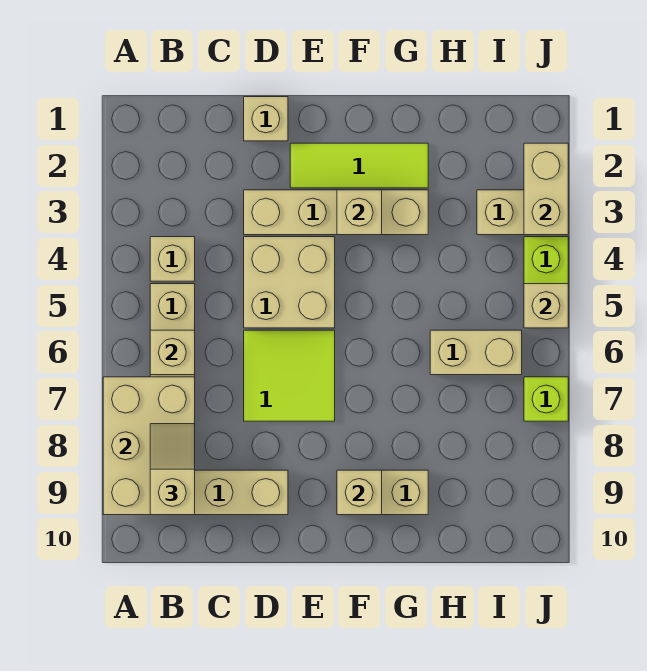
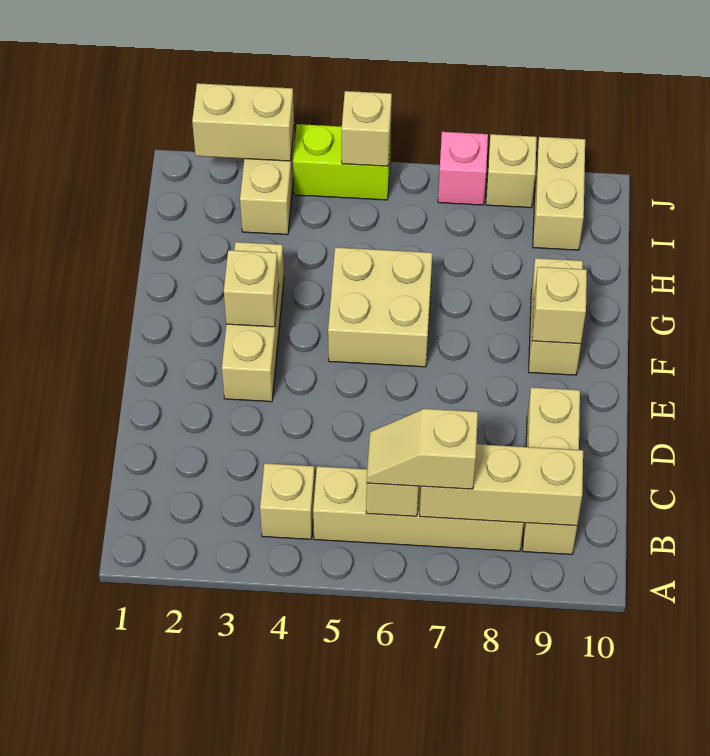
tan brick A7:B9 level 2 -> tan brick B7:B9 level 2
tan slope B8:B9 level 3 top 9 -> tan slope B6:B7 level 3 top 7
tan brick D1 level 1 -> tan brick J8 level 1
tan brick D3:G3 level 1 -> tan brick E3:G3 level 1
tan brick D4:E5 level 1 -> tan brick F5:G6 level 1
lime tile D6:E7 level 1 -> none
lime tile E2:G2 level 1 -> none
tan brick H6:I6 level 1 -> tan brick I9:J9 level 1
lime brick J7 level 1 -> pink brick J7 level 1

